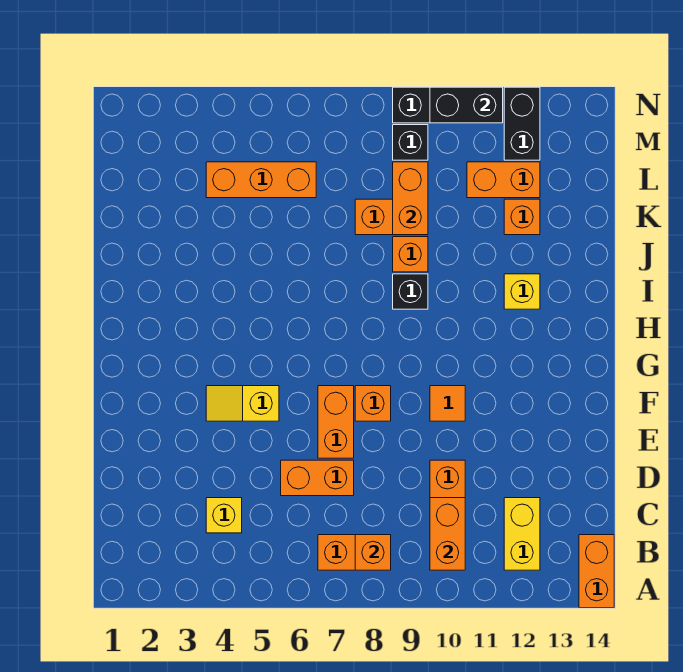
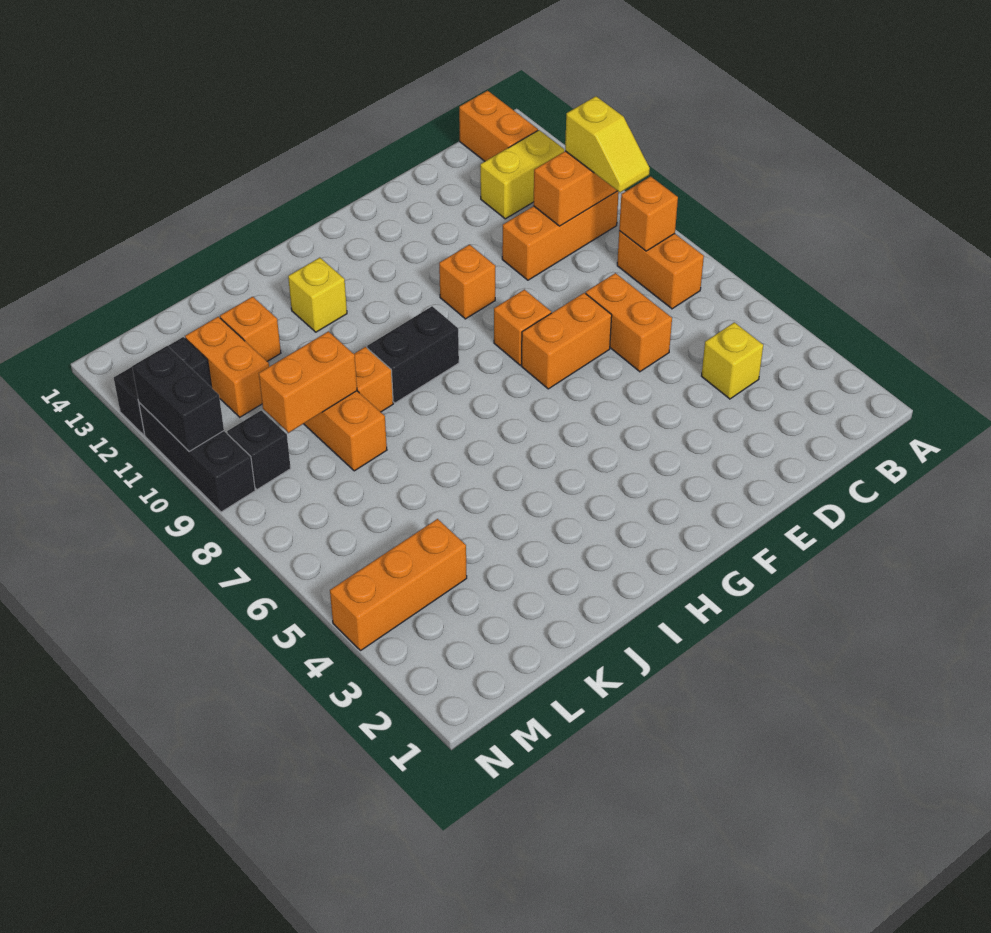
orange brick A14:B14 level 1 -> orange brick B13:B14 level 1
yellow slope F4:F5 level 1 top 5 -> yellow slope B9:B10 level 3 top 10
orange tile F10 level 1 -> orange brick F10 level 1
black brick I9 level 1 -> black brick H9:I9 level 1
orange brick L4:L6 level 1 -> orange brick L4:N4 level 1

